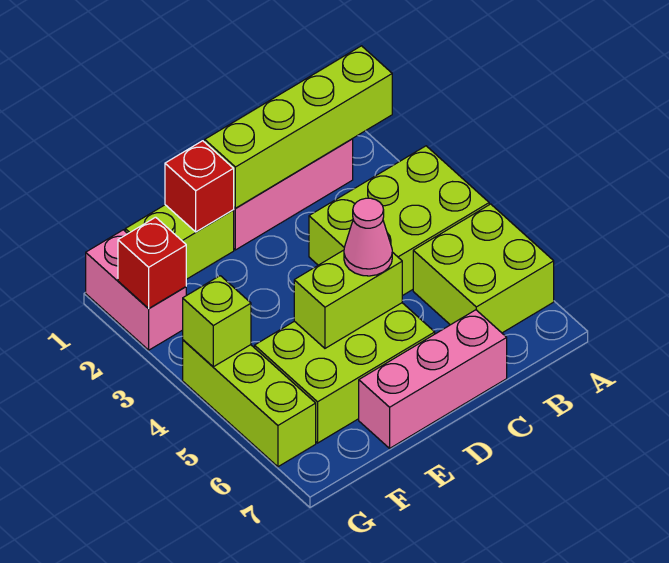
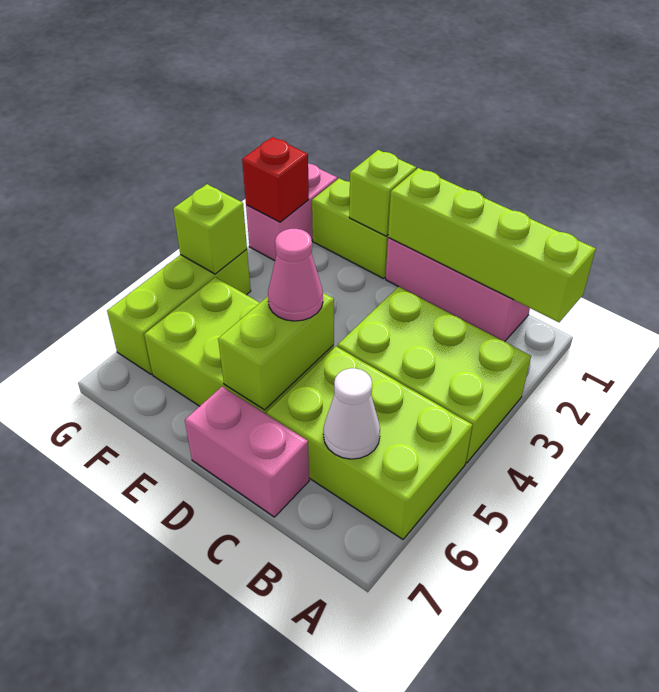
lime brick A5:B6 level 1 -> lime brick A5:C6 level 1
none -> white cone B6 level 2
pink brick C7:E7 level 1 -> pink brick C7:D7 level 1
lime brick D5:E5 level 2 -> lime brick D5:D6 level 2
red brick E1 level 2 -> lime brick E1 level 2

